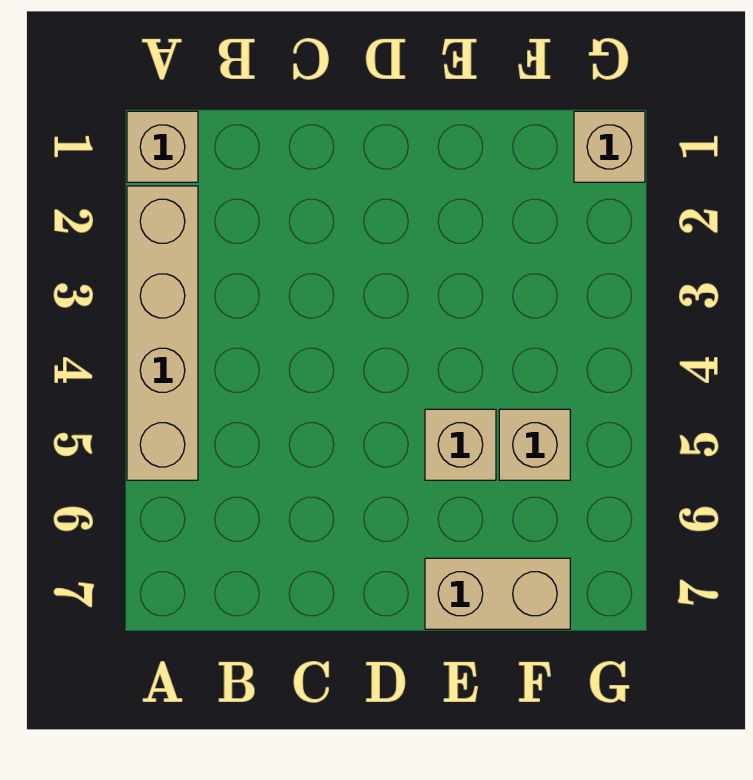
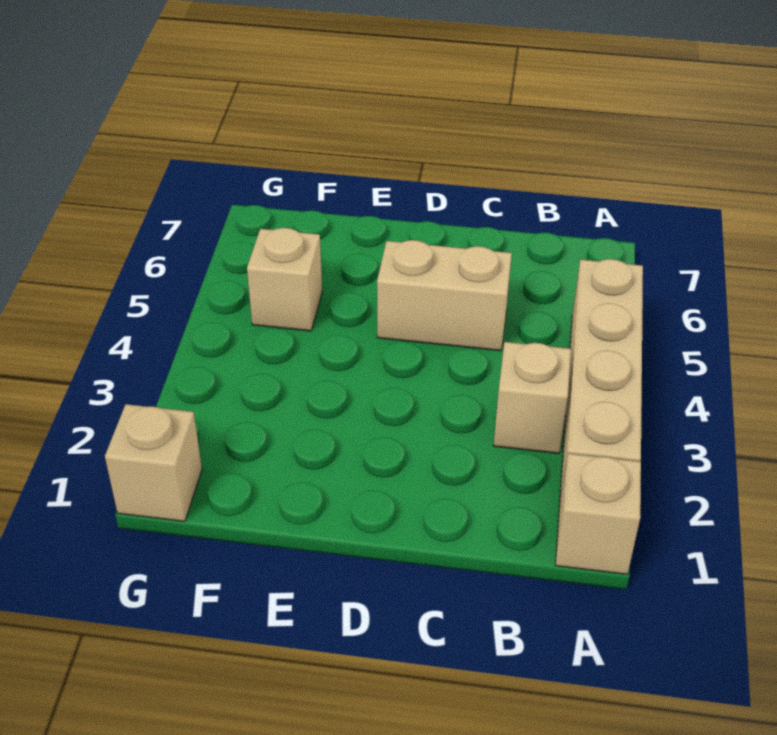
tan brick E5 level 1 -> tan brick B3 level 1
tan brick E7:F7 level 1 -> tan brick C5:D5 level 1

